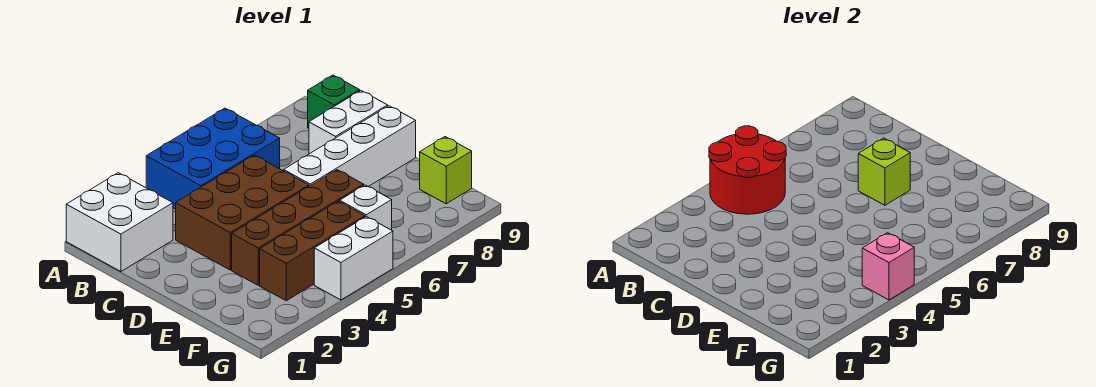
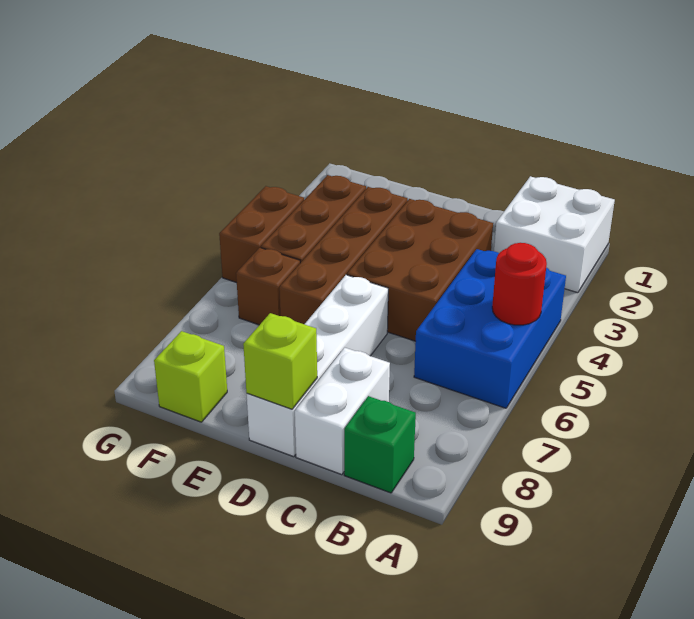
red round brick A4:B5 level 2 -> red round brick A5 level 2
lime brick D7 level 2 -> lime brick D9 level 2
white brick F6 level 1 -> brown brick F6 level 1
white brick G4:G5 level 1 -> brown brick G4:G5 level 1
pink brick G4 level 2 -> none

